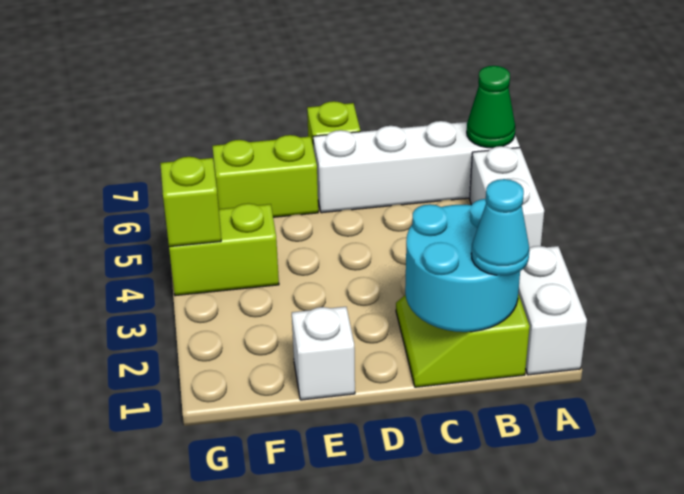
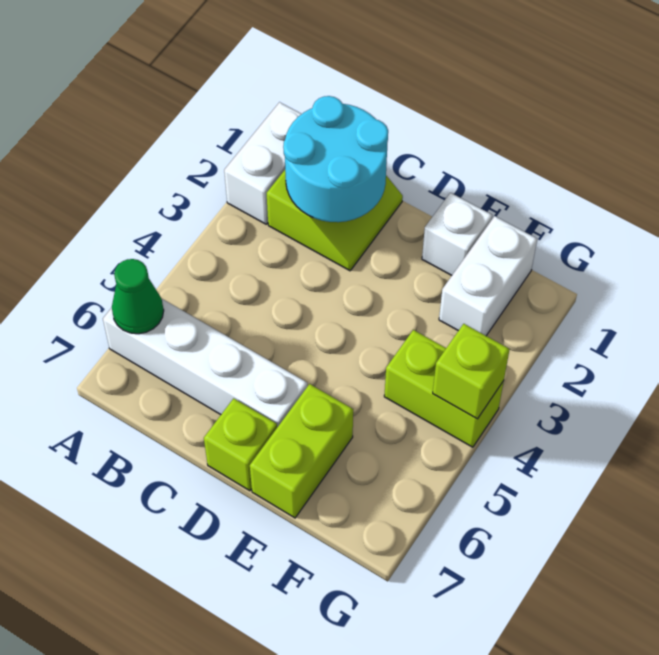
white brick A4:A5 level 1 -> white brick F1:F2 level 1
cyan cone B1 level 3 -> none
lime brick E6:F6 level 1 -> lime brick E6:E7 level 1

